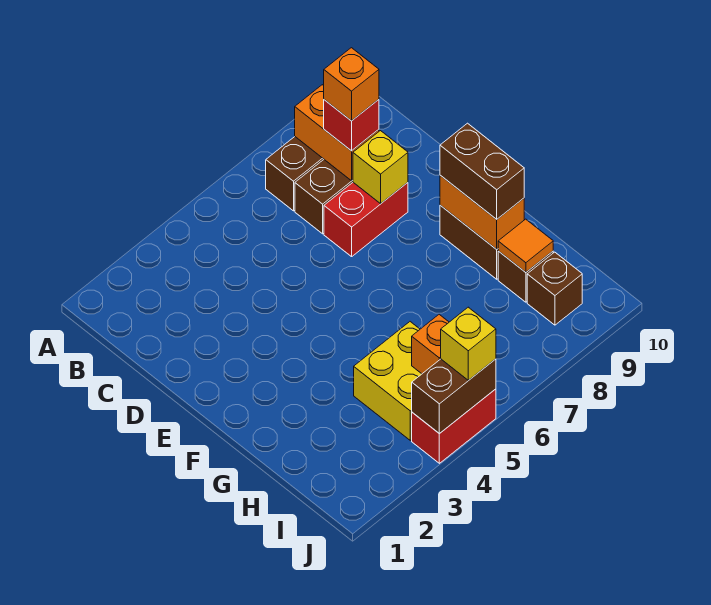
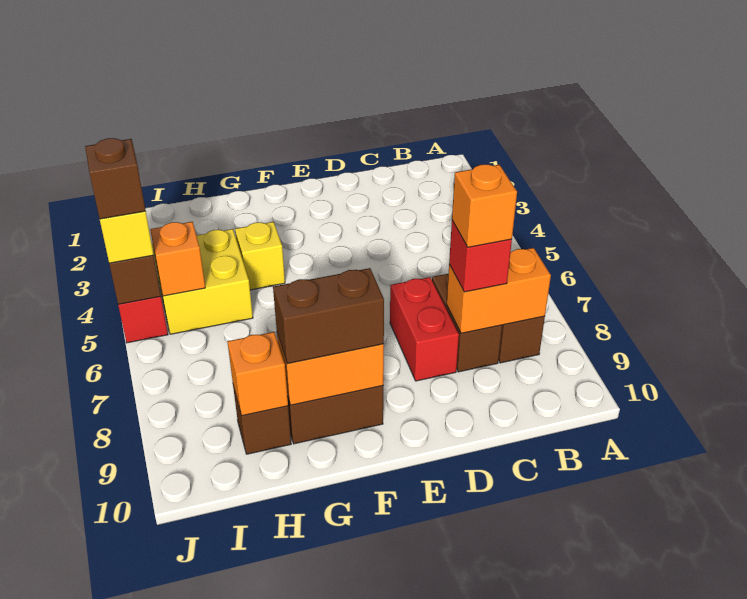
yellow brick D8 level 2 -> yellow brick G4 level 1
orange tile H9 level 2 -> orange brick H9 level 2
brown brick I9 level 1 -> brown brick J5 level 4

